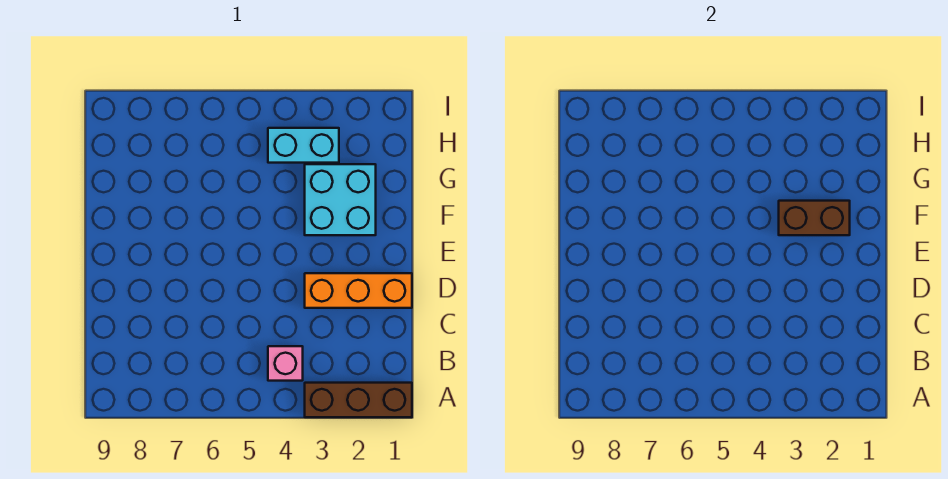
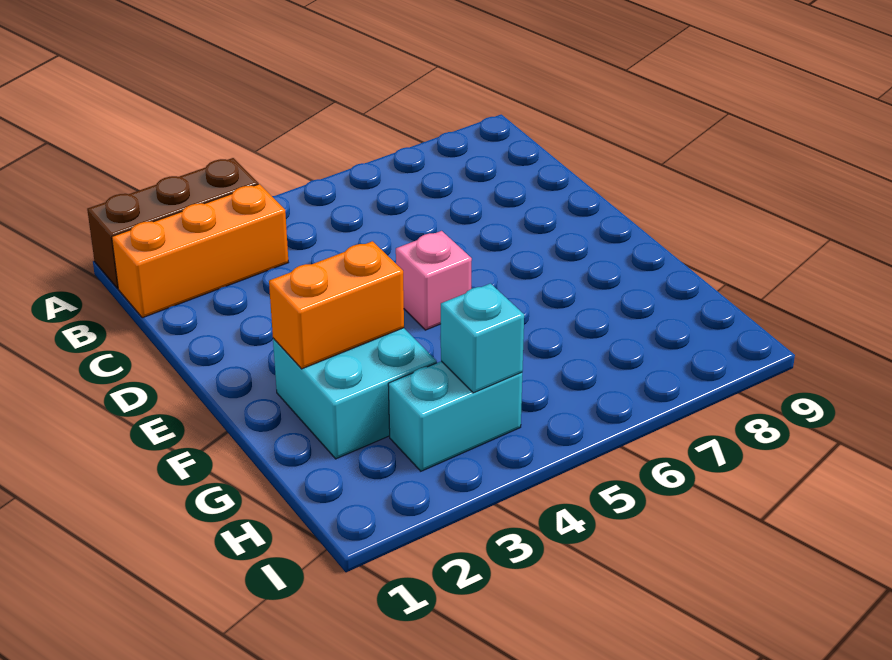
pink brick B4 level 1 -> pink brick E5 level 1
orange brick D1:D3 level 1 -> orange brick B1:B3 level 1
brown brick F2:F3 level 2 -> orange brick F2:F3 level 2
none -> cyan brick H4 level 2

